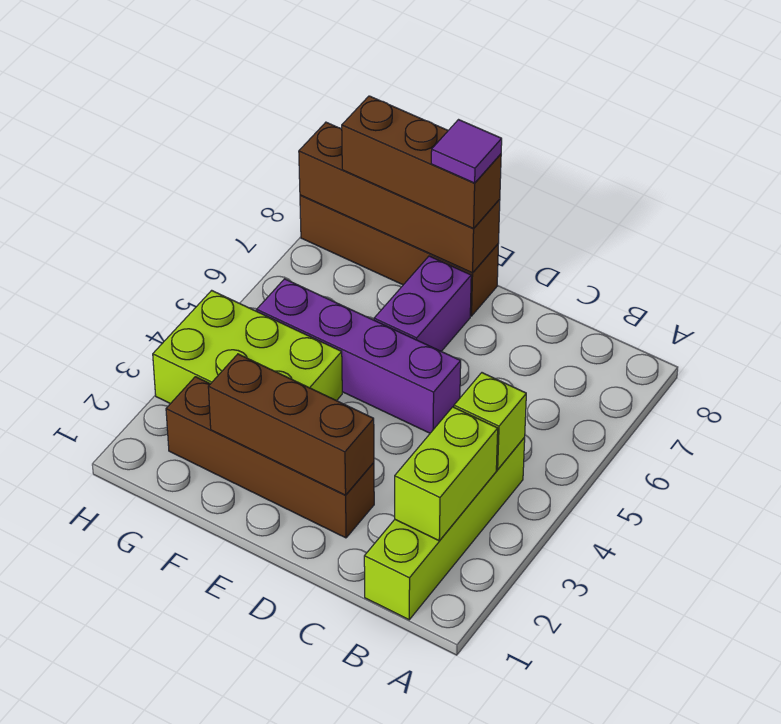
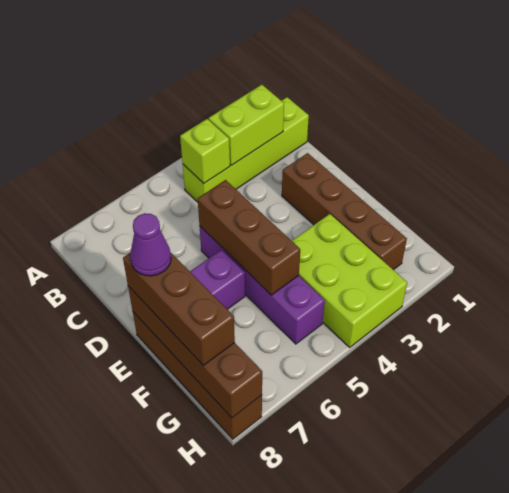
brown brick D2:F2 level 2 -> brown brick D5:F5 level 2
purple tile E8 level 4 -> purple cone E8 level 4

